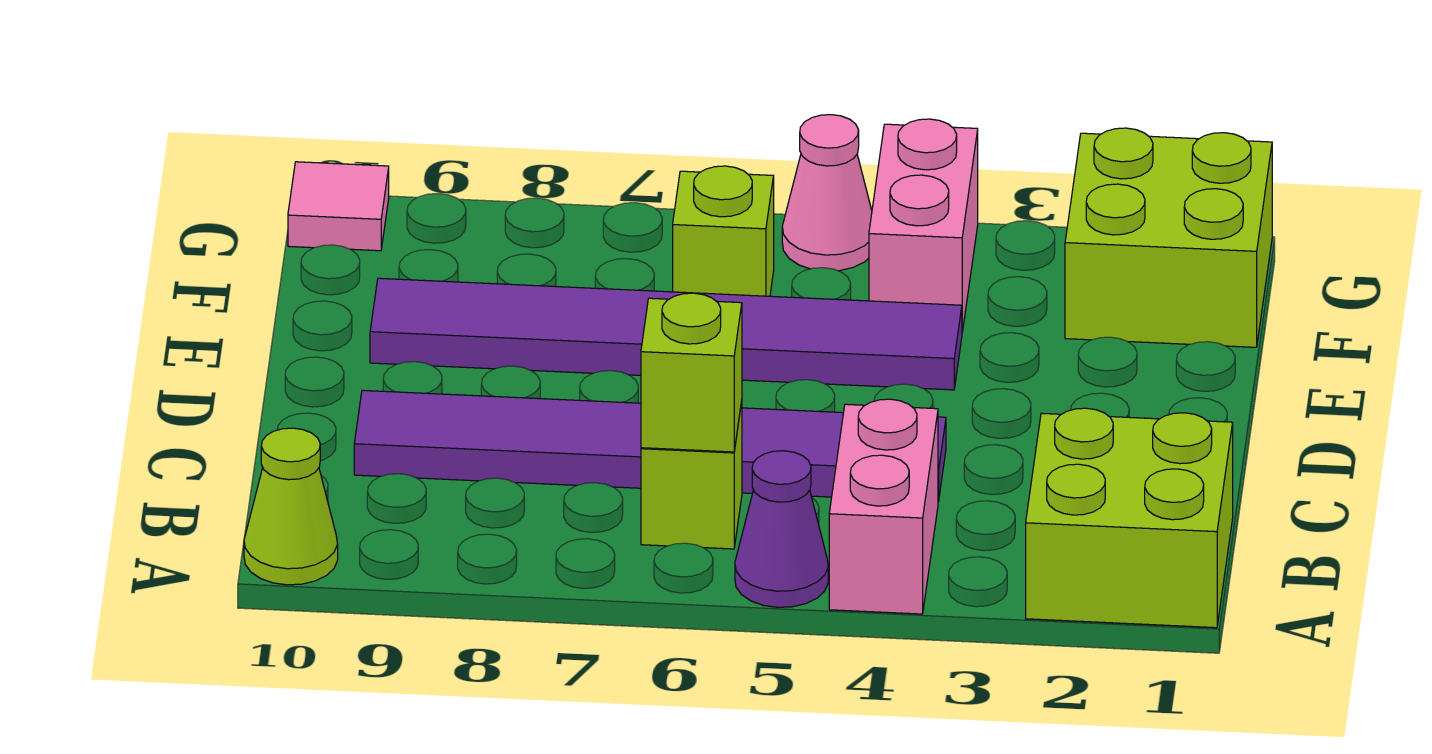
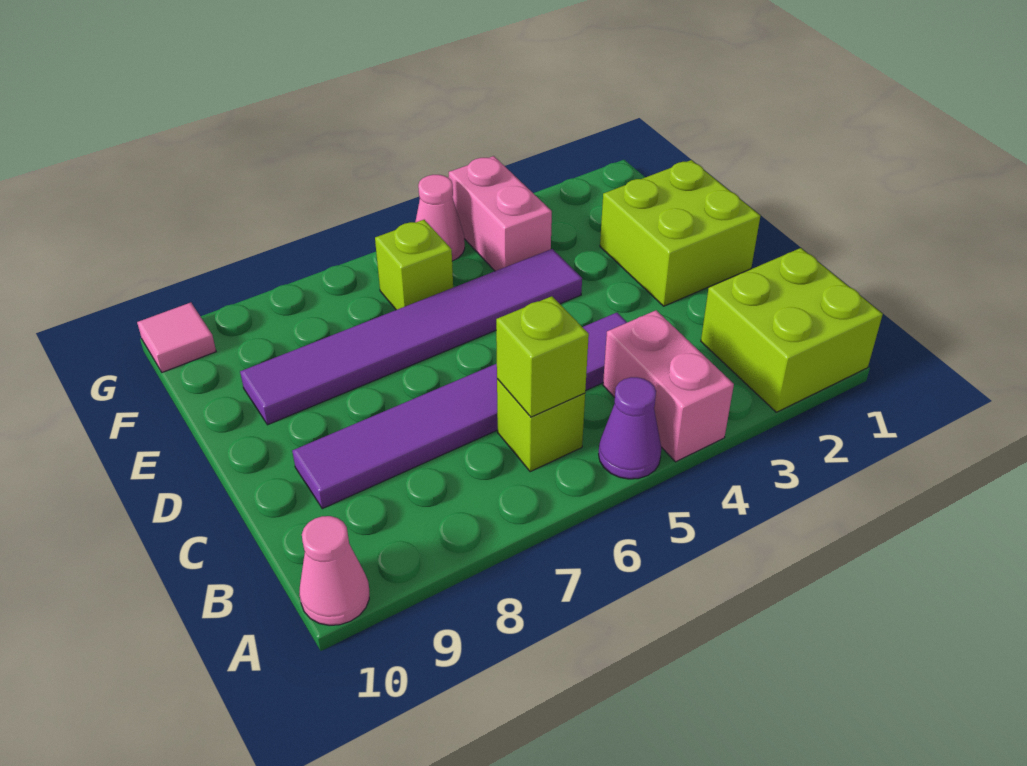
lime cone A10 level 1 -> pink cone A10 level 1
lime brick F1:G2 level 1 -> lime brick D1:E2 level 1

